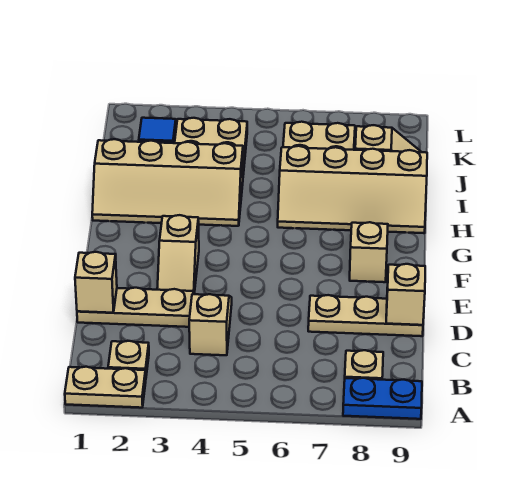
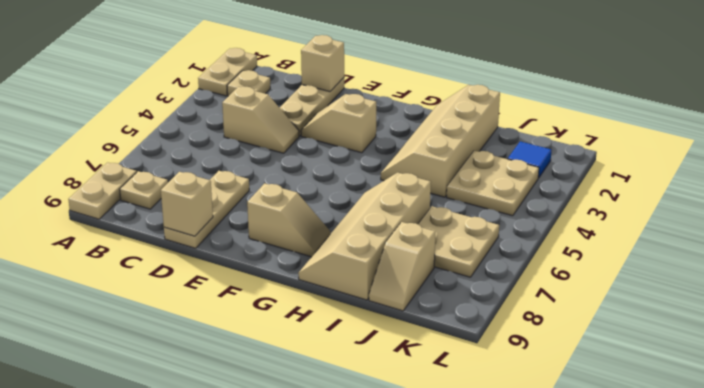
blue plate A8:A9 level 1 -> tan plate A8:A9 level 1

